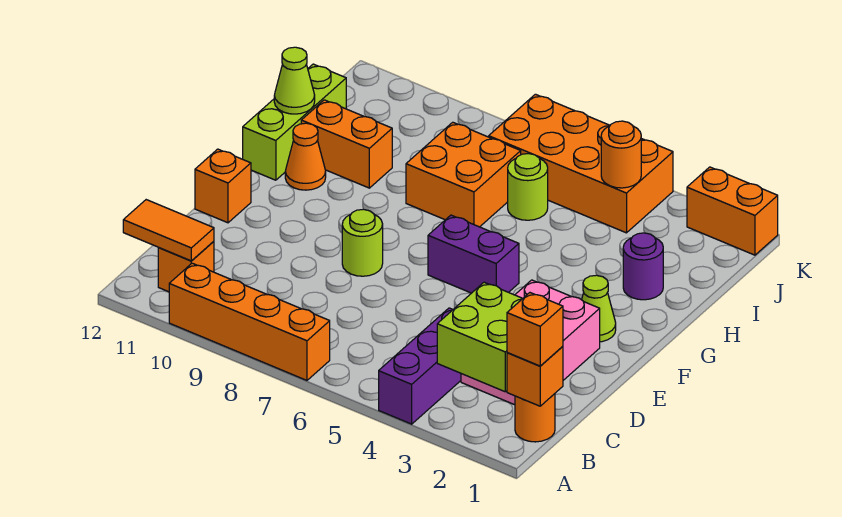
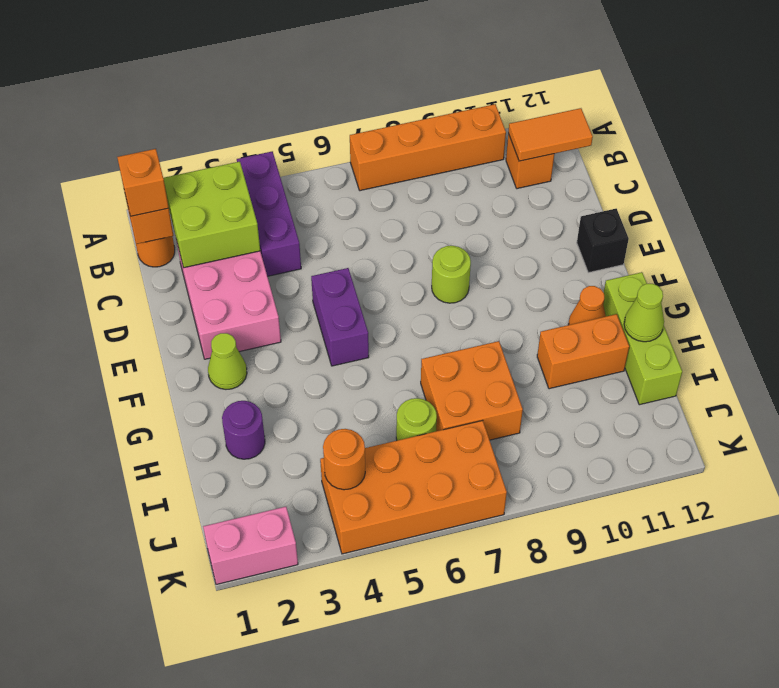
orange brick E12 level 1 -> black brick E12 level 1
purple brick F5:F6 level 1 -> purple brick E5:F5 level 1
orange brick K1:K2 level 1 -> pink brick K1:K2 level 1

